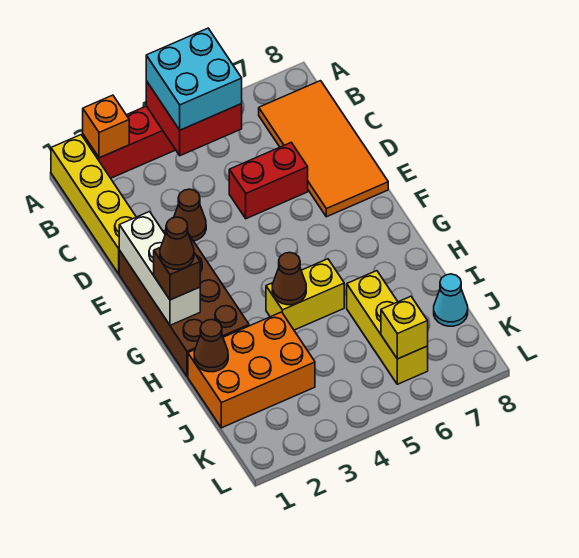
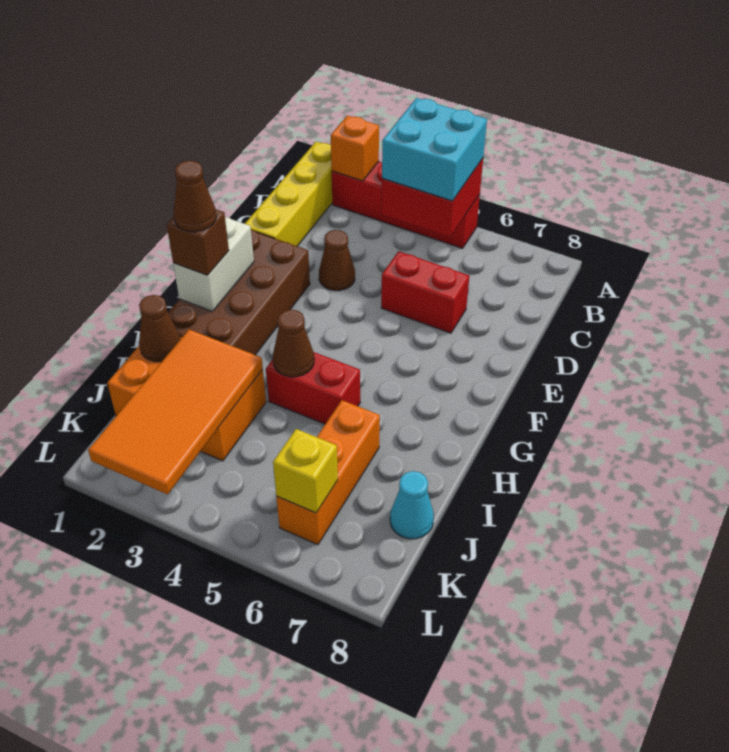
orange tile B7:E8 level 1 -> orange tile I2:L3 level 2
white brick E1:G1 level 2 -> white brick F1:G1 level 2
yellow brick H4:H5 level 1 -> red brick H4:H5 level 1
yellow brick I6:K6 level 1 -> orange brick I6:K6 level 1

